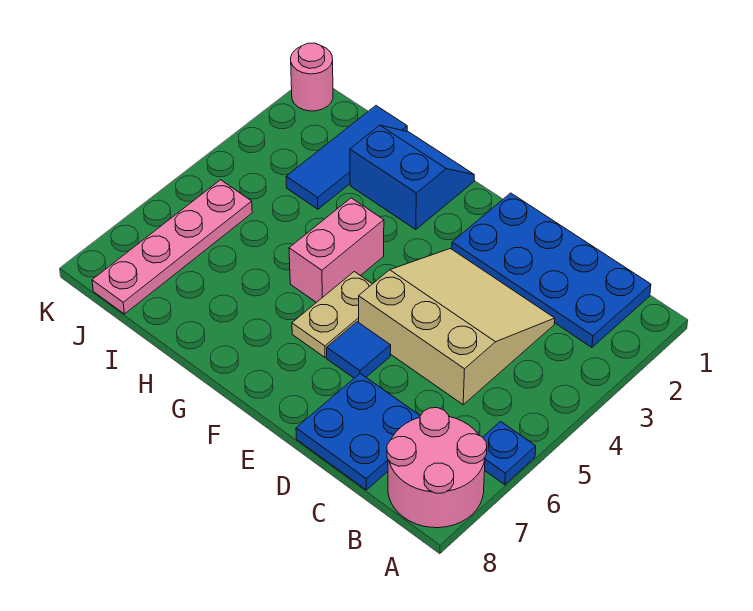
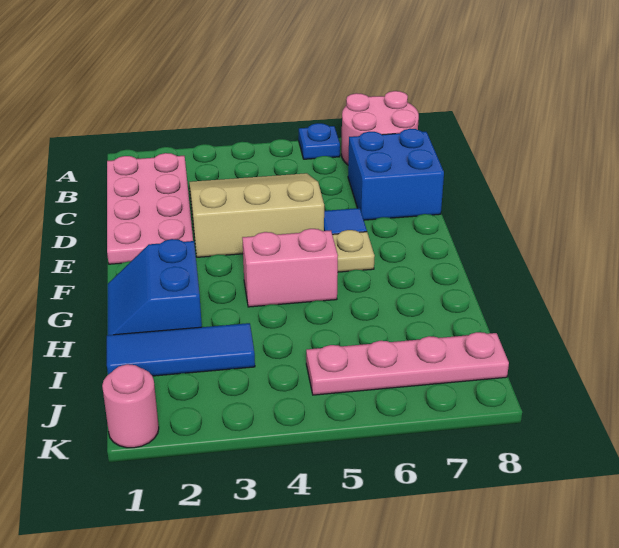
blue plate B1:E2 level 1 -> pink plate B1:E2 level 1
tan slope C3:E5 level 1 top 5 -> tan slope C3:E5 level 1 top E
blue plate C7:D8 level 1 -> blue brick C7:D8 level 1

